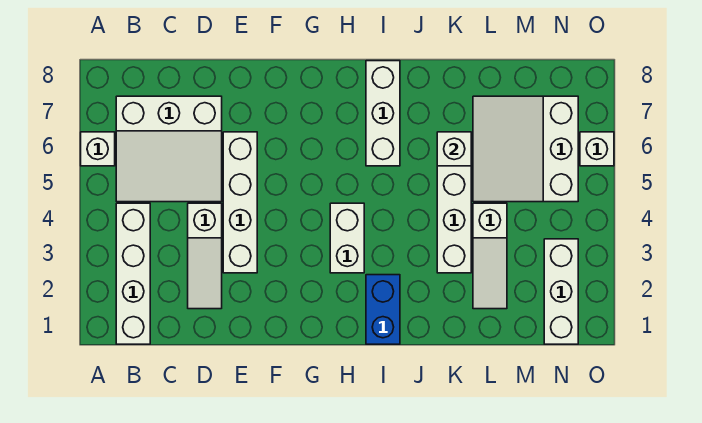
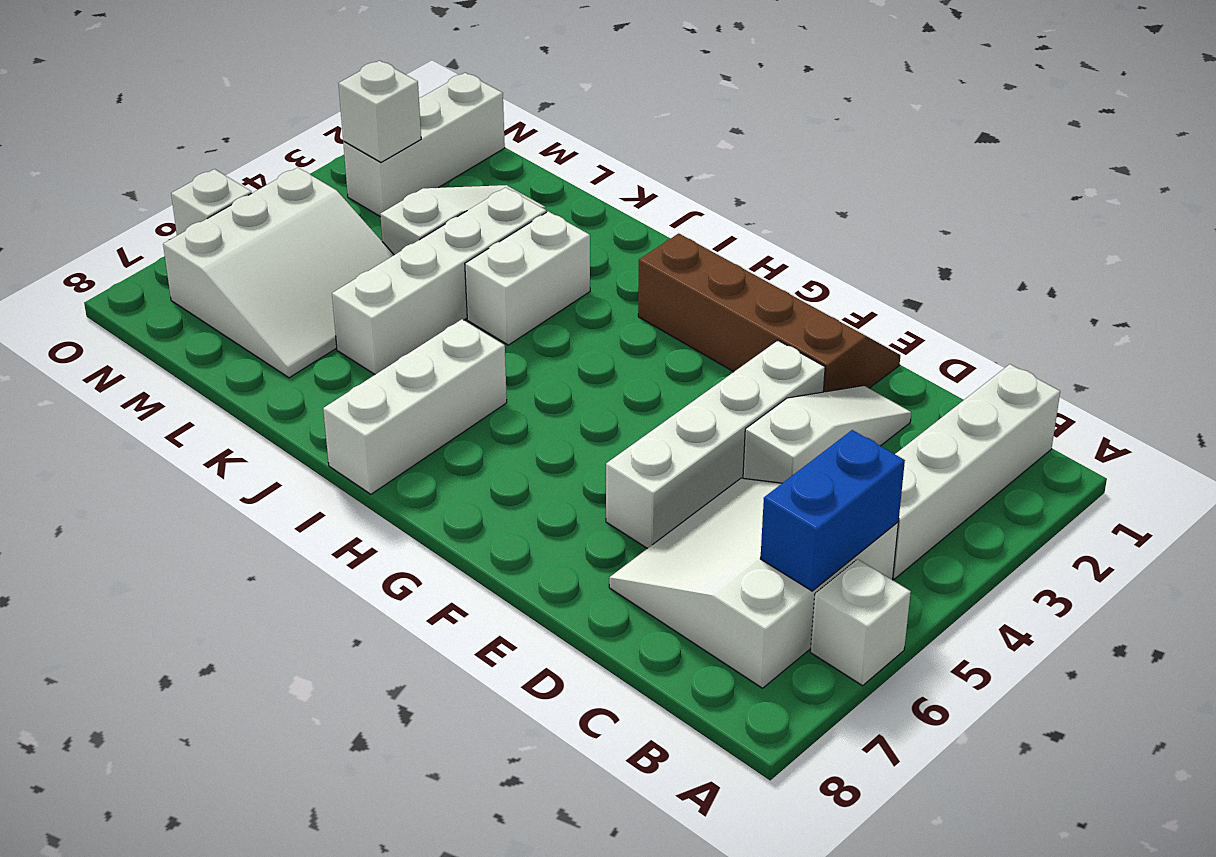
white slope B5:D7 level 1 top 7 -> white slope B5:D7 level 1 top B
none -> brown slope E1:H2 level 1 top 2
white brick H3:H4 level 1 -> white brick J3:J4 level 1
blue brick I1:I2 level 1 -> blue brick B5:B6 level 2
white brick K6 level 2 -> white brick N3 level 2

